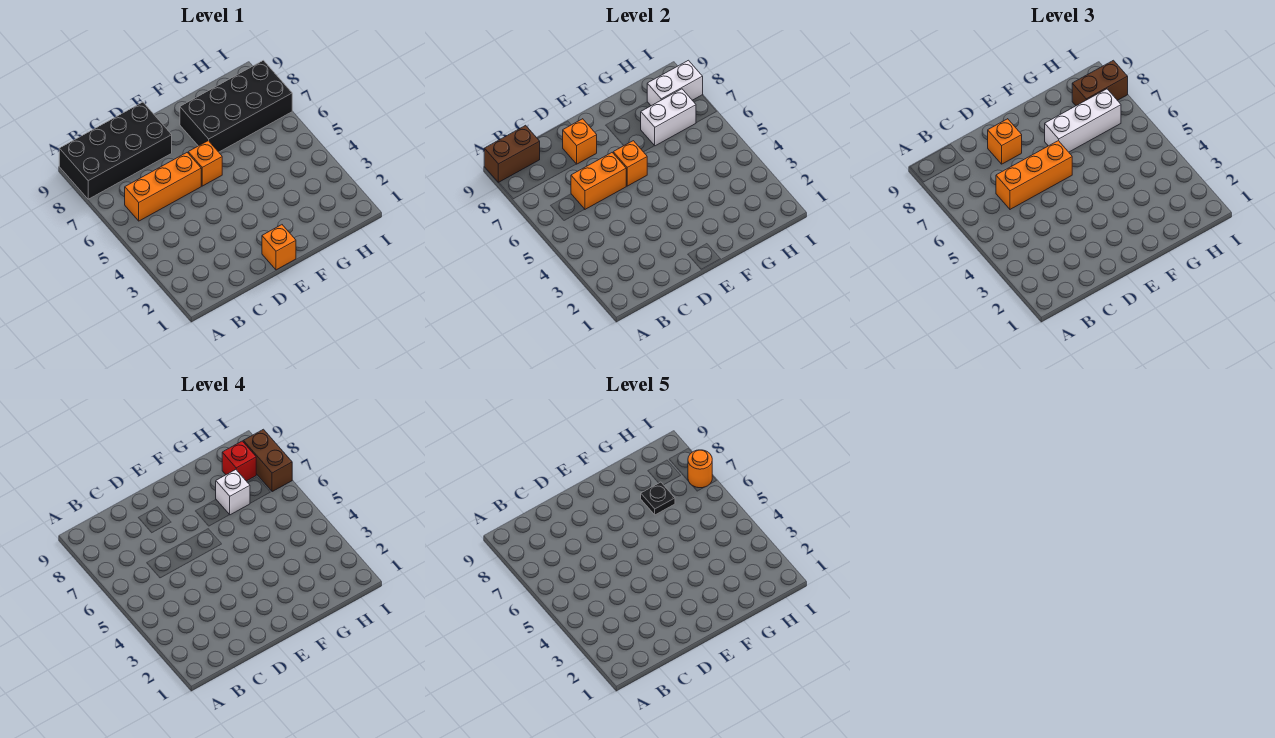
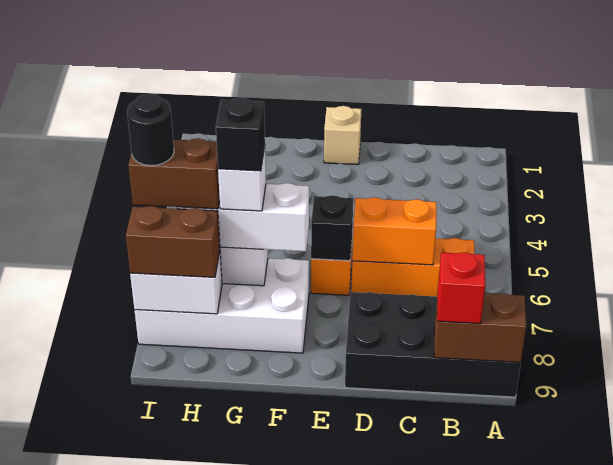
orange brick C6:E6 level 3 -> none
orange brick D8 level 2 -> none
orange brick D8 level 3 -> none
orange brick E1 level 1 -> tan brick E1 level 1
orange brick E6 level 2 -> black brick E6 level 2
black brick F7:I8 level 1 -> white brick F7:I8 level 1
black plate G7 level 5 -> black brick G7 level 5
red brick H8 level 4 -> red brick B9 level 3
brown brick I7:I8 level 4 -> brown brick H7:I7 level 4
orange round brick I7 level 5 -> black round brick I7 level 5

